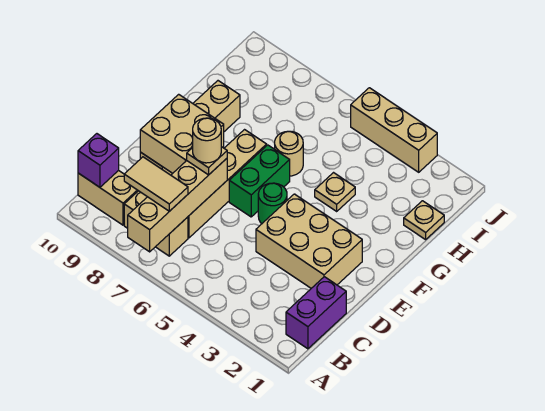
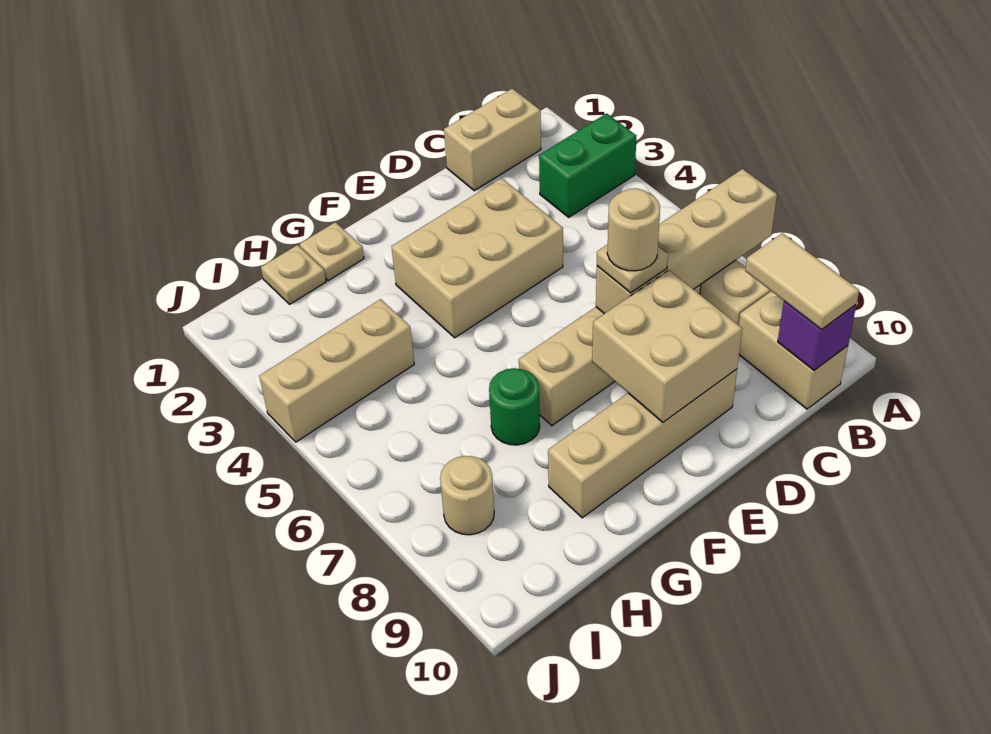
purple brick B1:C1 level 1 -> tan brick B1:C1 level 1
tan tile B7:B8 level 3 -> tan tile B9:B10 level 3
tan brick D2:E4 level 1 -> tan brick D3:F4 level 1
green round brick E5 level 1 -> green round brick G7 level 1
green brick E6:F6 level 1 -> green brick A3:B3 level 1
tan plate G4 level 1 -> tan plate G1 level 1
tan round brick G6 level 1 -> tan round brick I8 level 1
tan brick J3:J5 level 1 -> tan brick H4:J4 level 1

